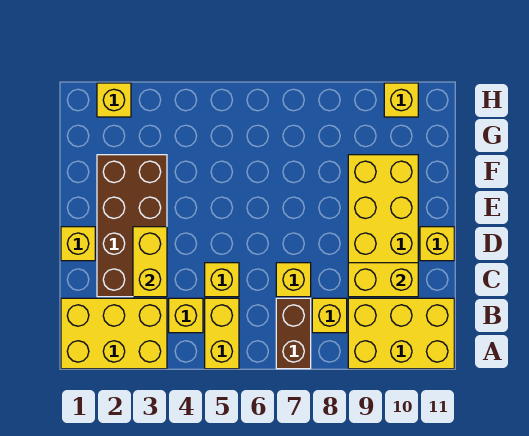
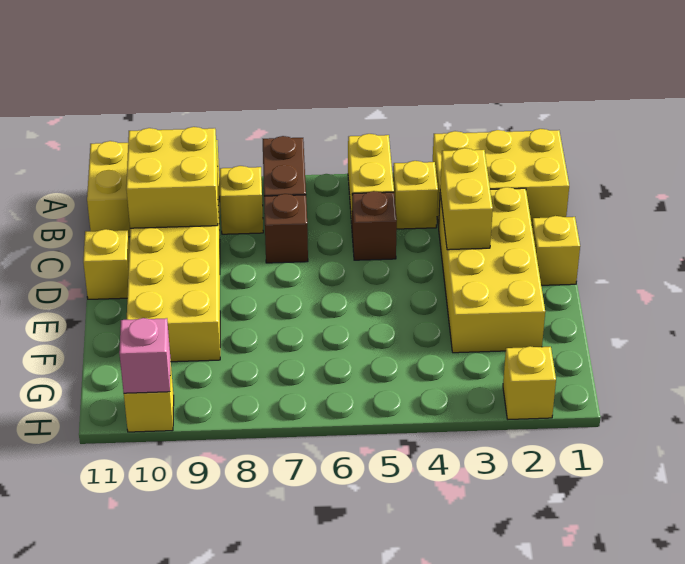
brown brick C2:F3 level 1 -> yellow brick C2:F3 level 1
yellow brick C5 level 1 -> brown brick C5 level 1
yellow brick C7 level 1 -> brown brick C7 level 1
yellow brick C9:C10 level 2 -> yellow brick B9:C10 level 2
none -> pink brick H10 level 2

